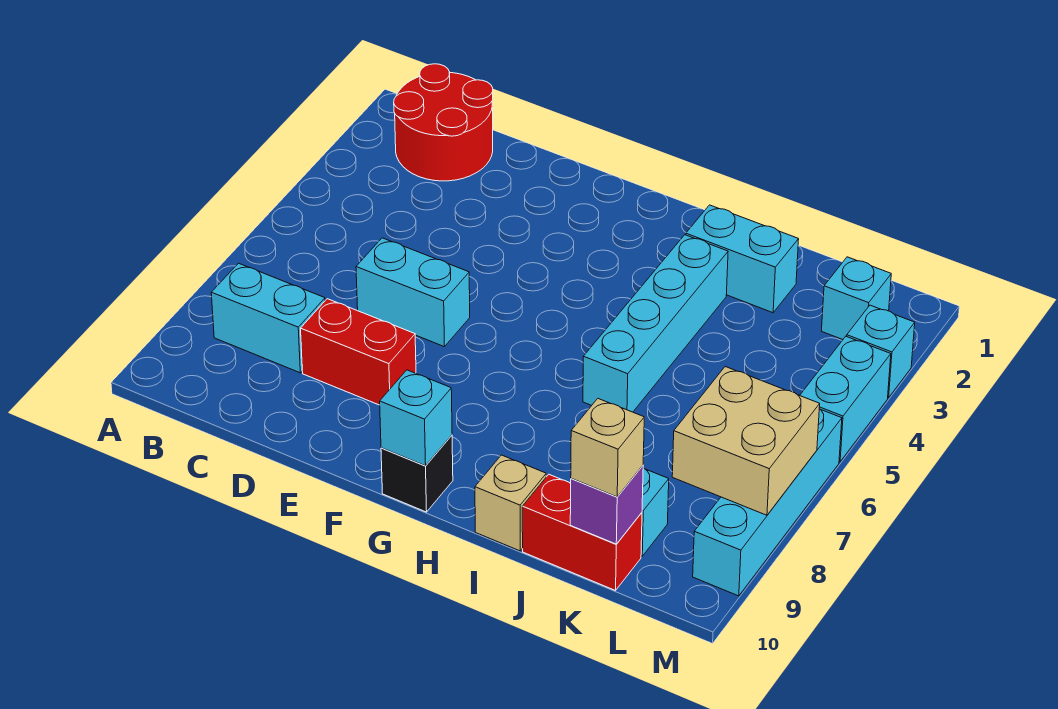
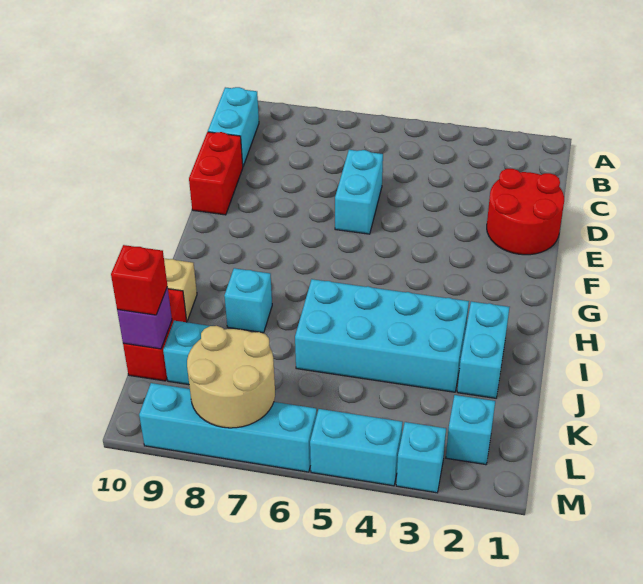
red round brick B1:C2 level 1 -> red round brick D1:E2 level 1
cyan brick B8:C8 level 1 -> cyan brick B10:C10 level 1
red brick D8:E8 level 1 -> red brick D10:E10 level 1
black brick G10 level 1 -> none
cyan brick G10 level 2 -> cyan brick I8 level 1
cyan brick I3:I6 level 1 -> cyan brick I3:J6 level 1
tan brick K10 level 3 -> red brick K10 level 3
tan brick L7:M8 level 2 -> tan round brick L7:M8 level 2

